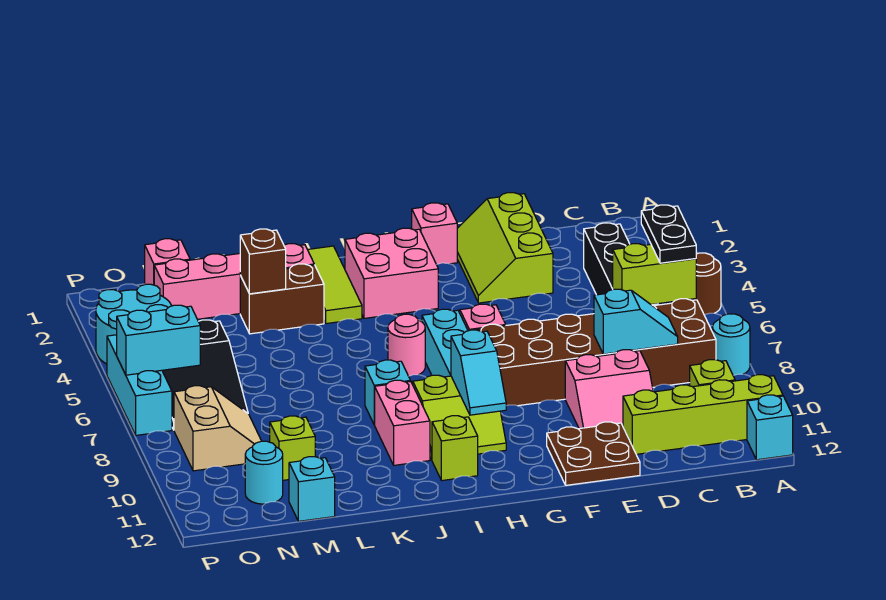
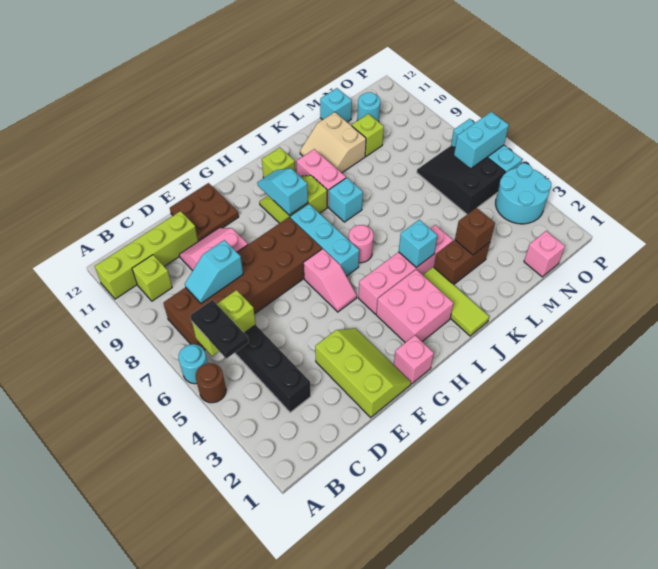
cyan round brick A8 level 1 -> cyan round brick A6 level 1
cyan brick A12 level 1 -> cyan brick J4 level 2
pink brick K2:N2 level 1 -> pink brick H4:K4 level 1
tan slope N8:O9 level 1 top O -> tan slope K10:L11 level 1 top L

